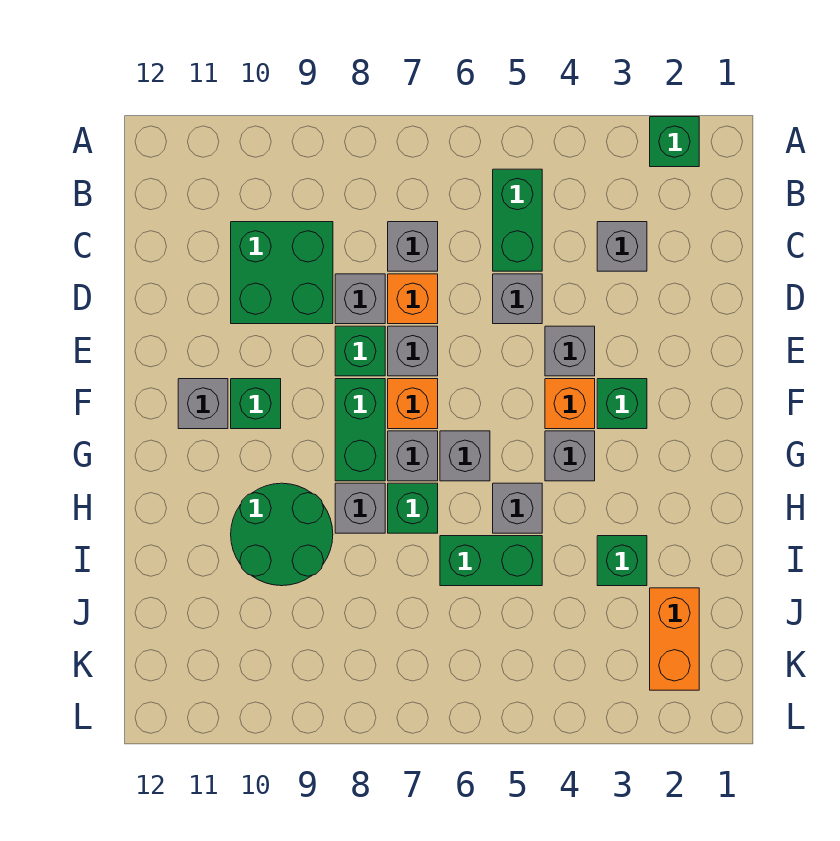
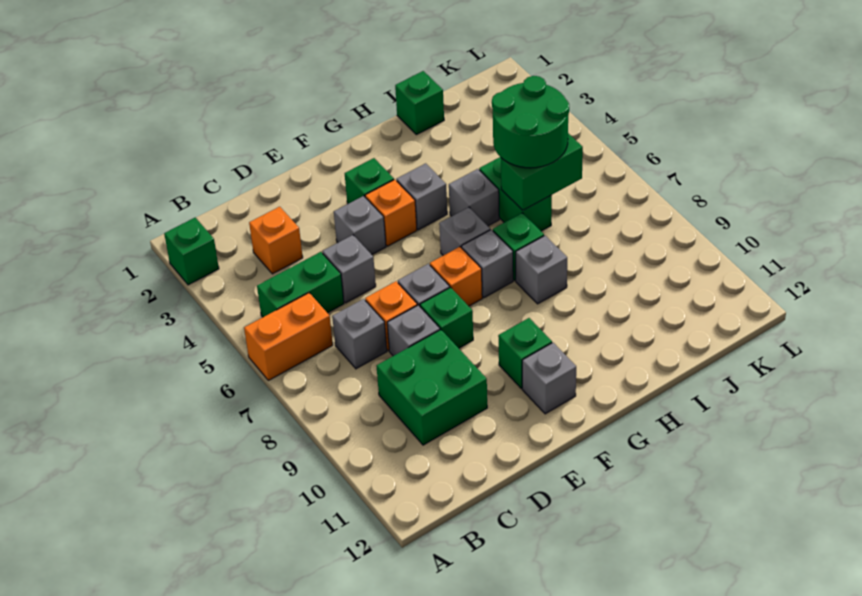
grey brick C3 level 1 -> orange brick C3 level 1
green brick F8:G8 level 1 -> green brick I6:J6 level 2
green round brick H9:I10 level 1 -> green round brick I5:J6 level 3
green brick I3 level 1 -> green brick I1 level 1
orange brick J2:K2 level 1 -> orange brick A6:B6 level 1

